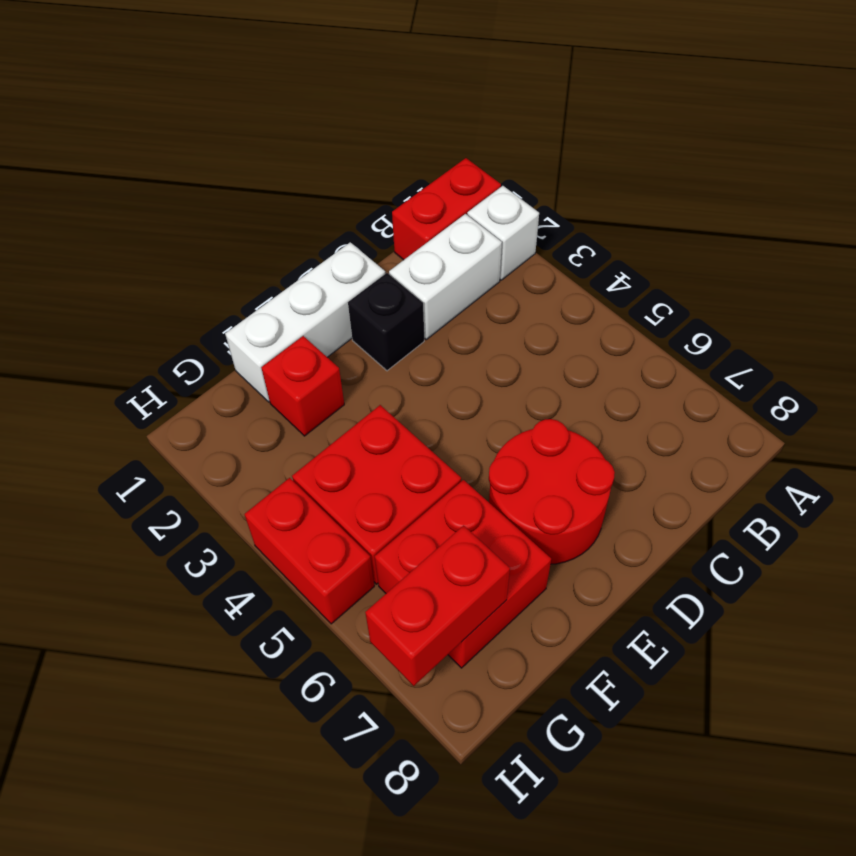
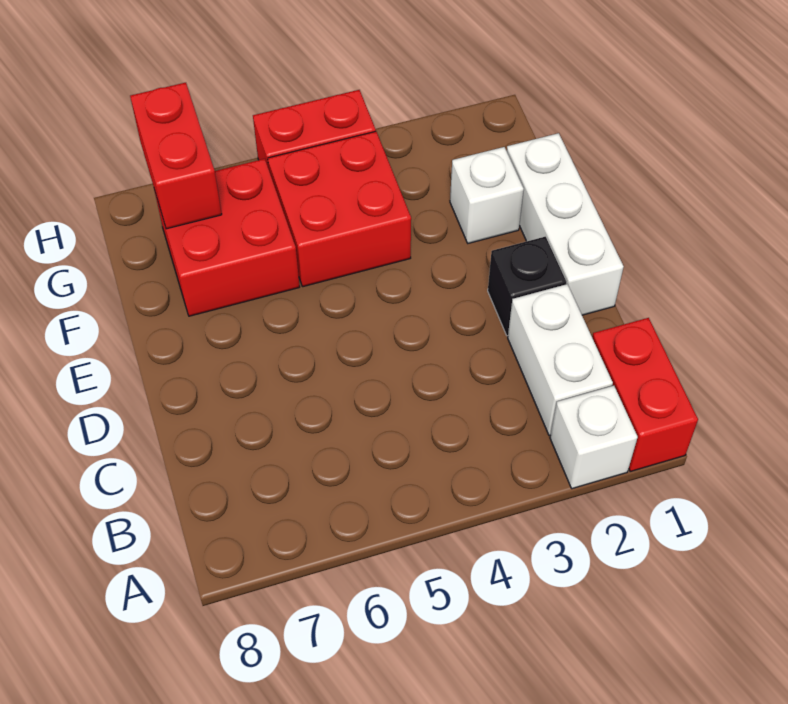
red round brick D6:E7 level 1 -> none
red brick F2 level 1 -> white brick F2 level 1

